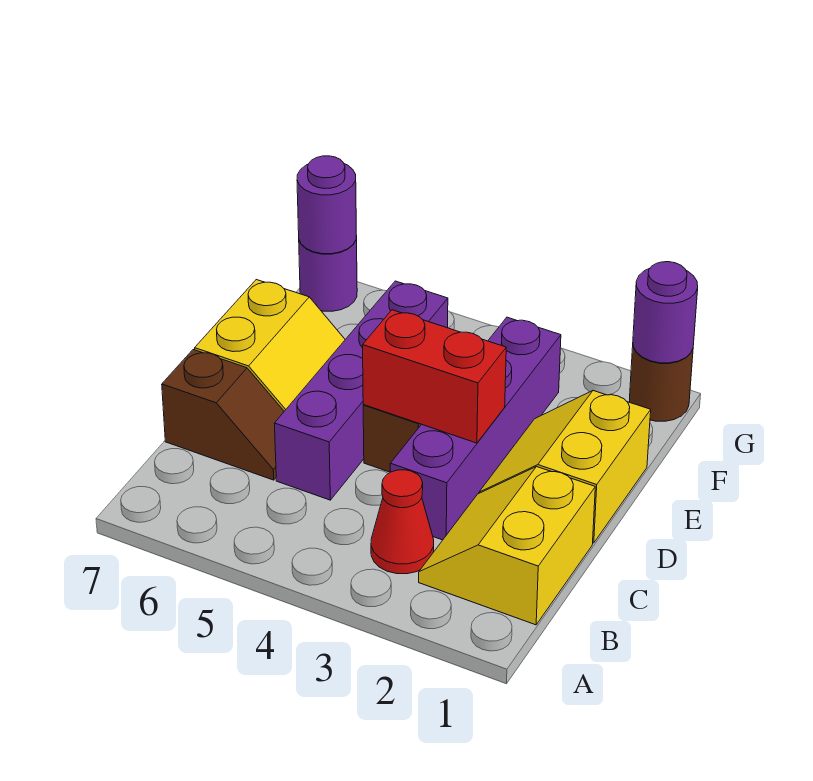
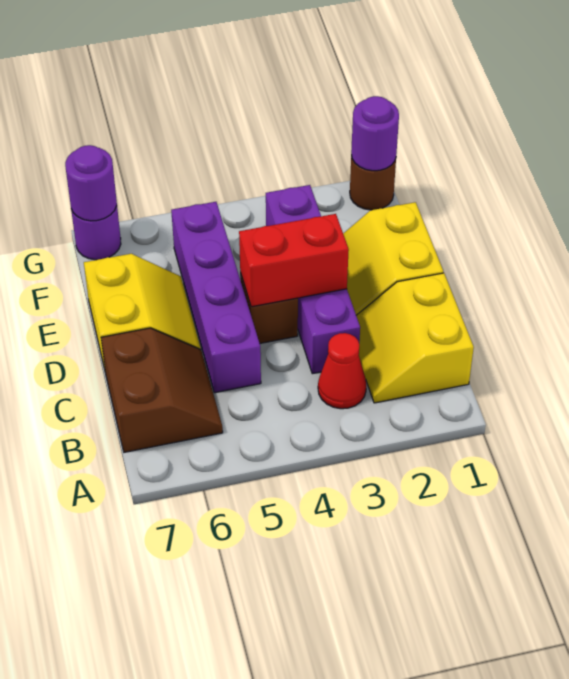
brown slope C6:C7 level 1 top 7 -> brown slope B6:C7 level 1 top 7

